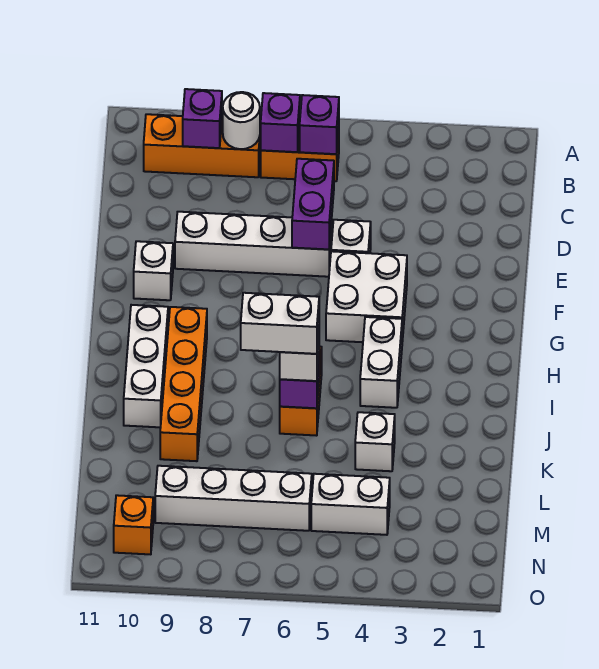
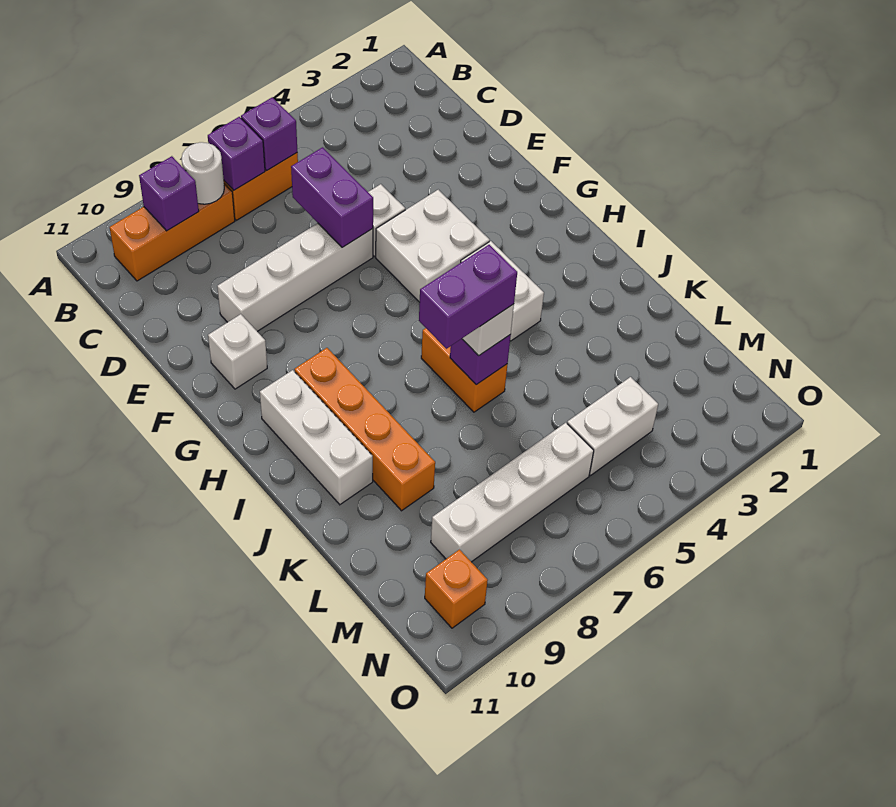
white brick J6:J7 level 4 -> purple brick J6:J7 level 4
white brick K4 level 1 -> none

